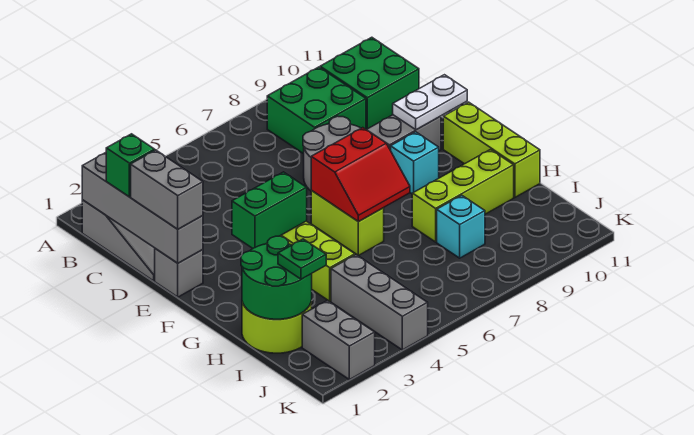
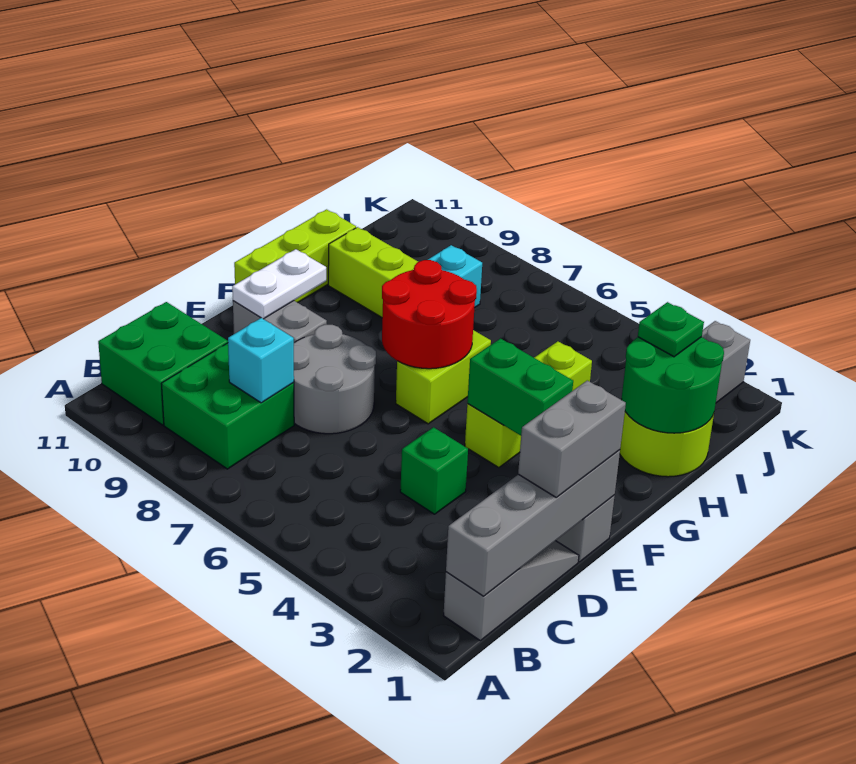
green brick C1 level 3 -> green brick D4 level 1
white plate E10:E11 level 2 -> white plate E10:F10 level 2
red slope F6:G7 level 2 top F -> red round brick F6:G7 level 2
cyan brick F9 level 1 -> cyan brick C8 level 2
grey brick I4:K4 level 1 -> none

